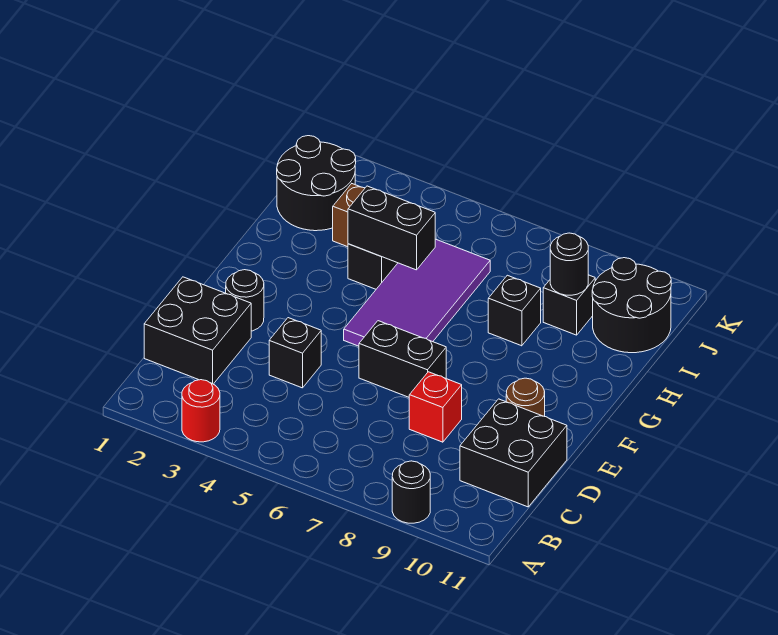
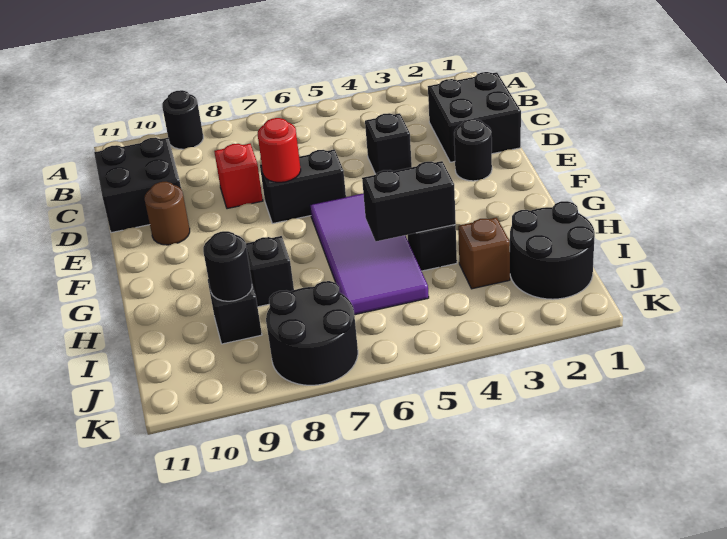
red round brick A3 level 1 -> red round brick E7 level 2
black round brick I10:J11 level 1 -> black round brick J7:K8 level 1

